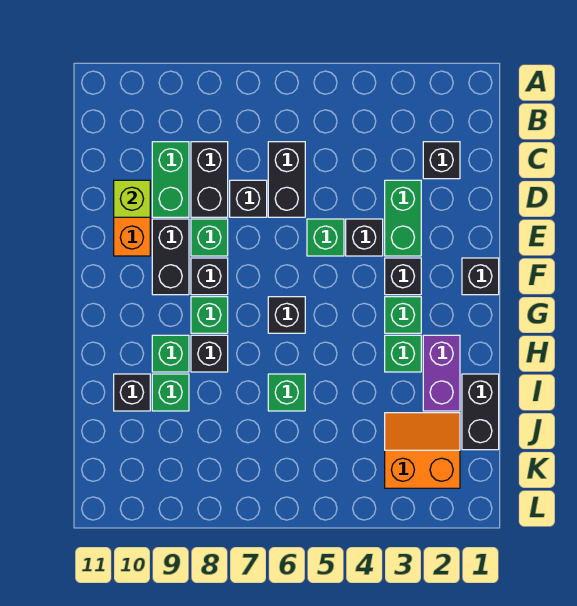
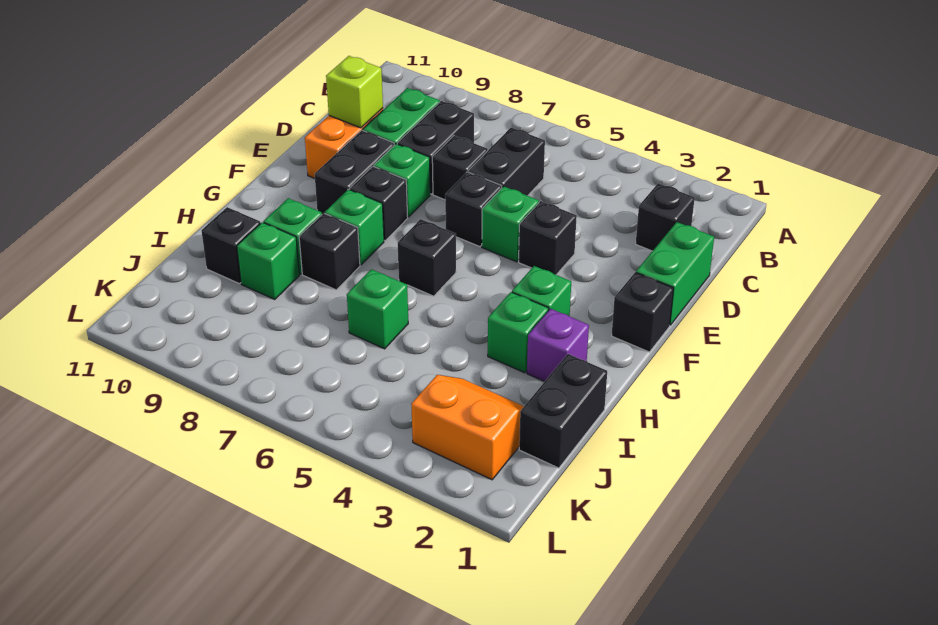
green brick D3:E3 level 1 -> green brick D1:E1 level 1
black brick F3 level 1 -> black brick E6 level 1
purple brick H2:I2 level 1 -> purple brick H2 level 1

